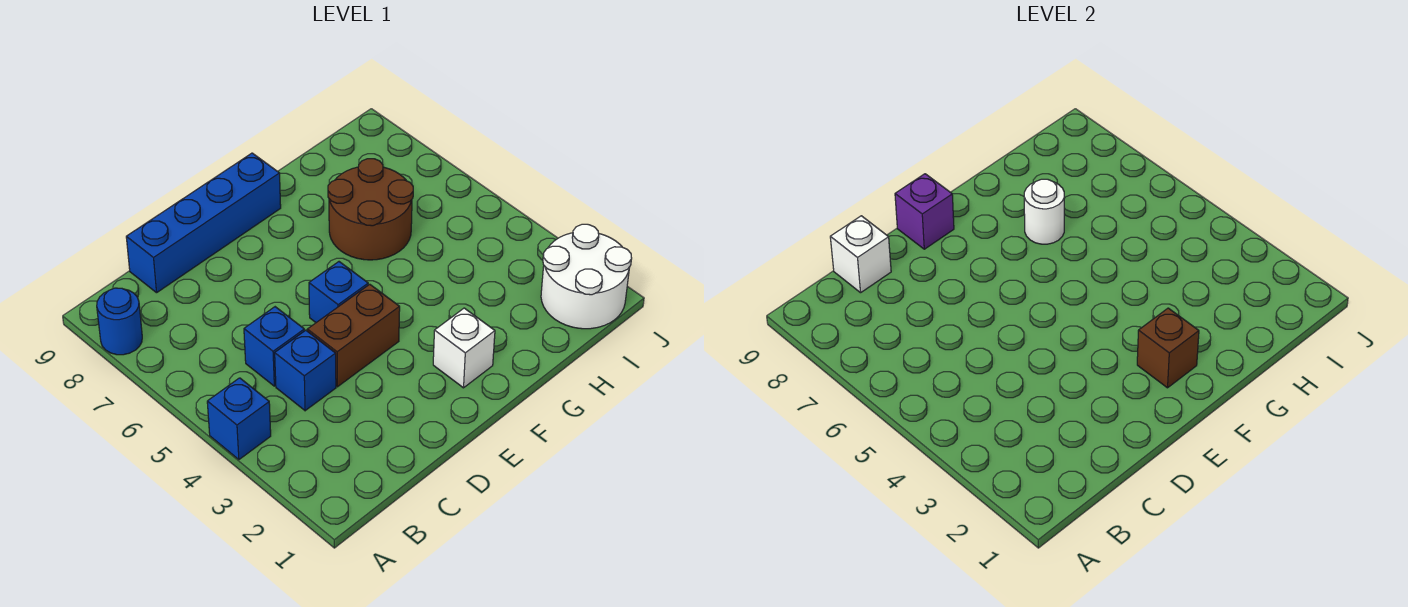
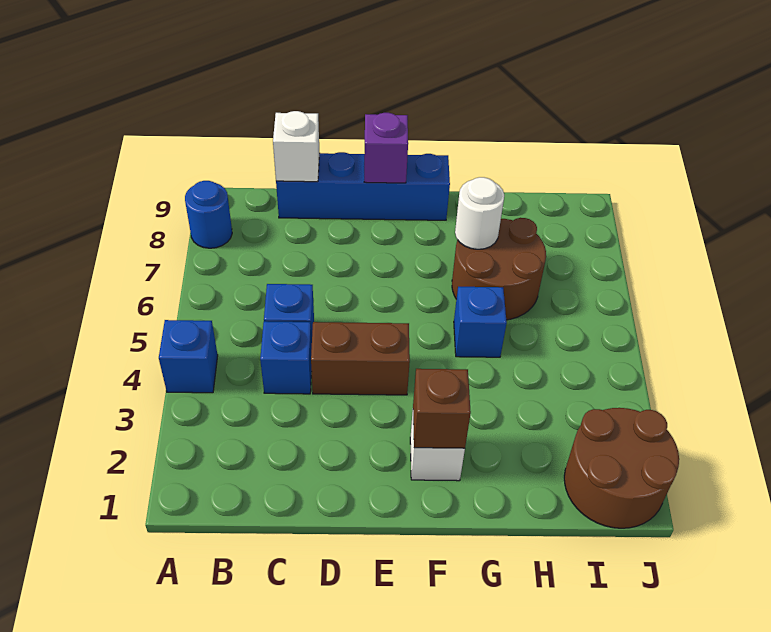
blue brick E5 level 1 -> blue brick G5 level 1
white round brick I1:J2 level 1 -> brown round brick I1:J2 level 1

